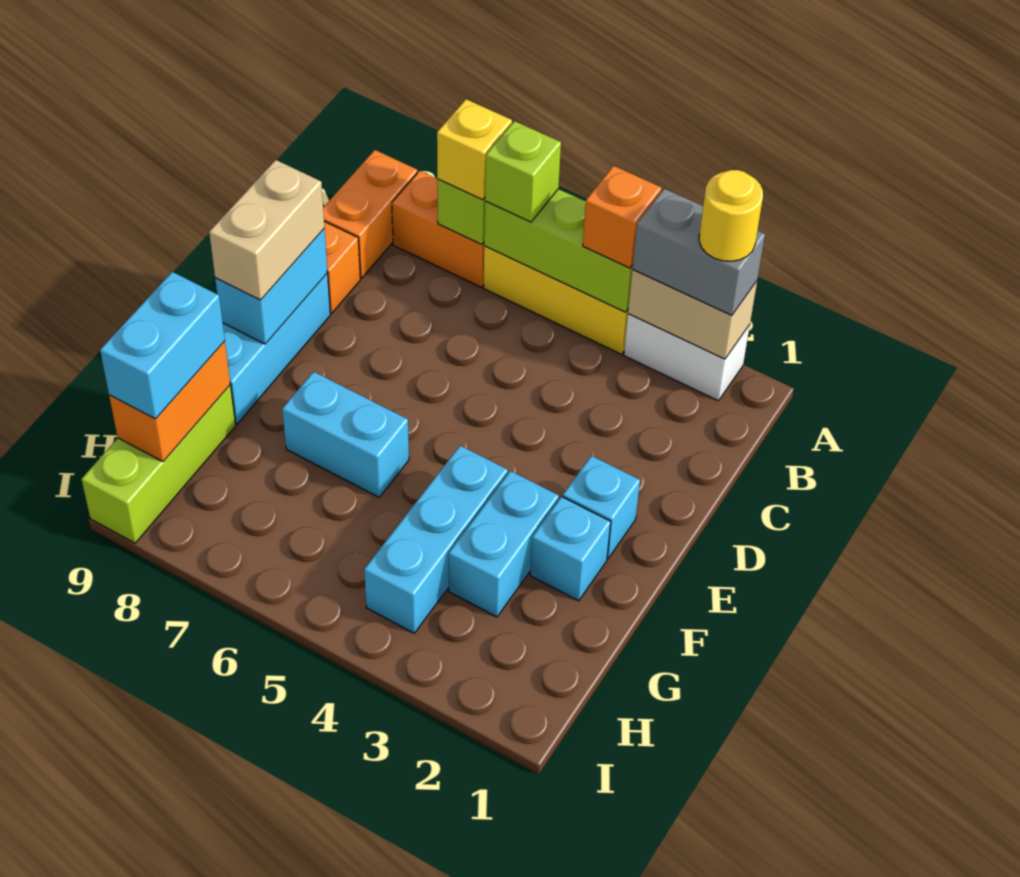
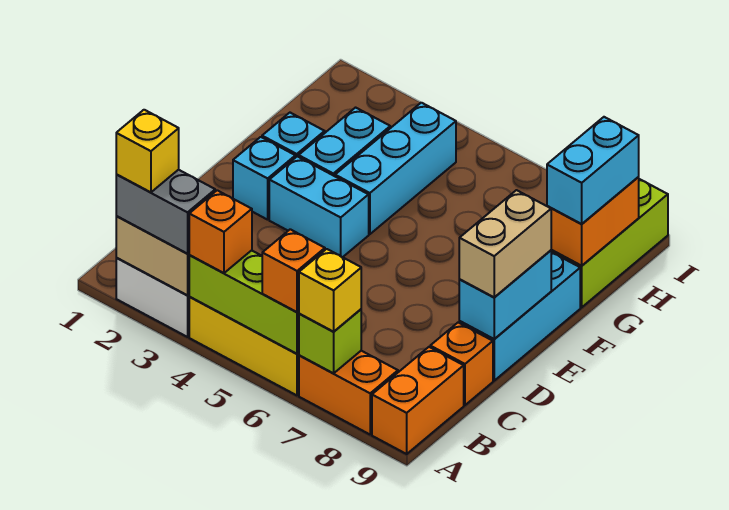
yellow round brick A2 level 4 -> yellow brick A2 level 4
lime brick A6 level 3 -> orange brick A6 level 3
cyan brick F6:F7 level 1 -> cyan brick E3:E4 level 1

